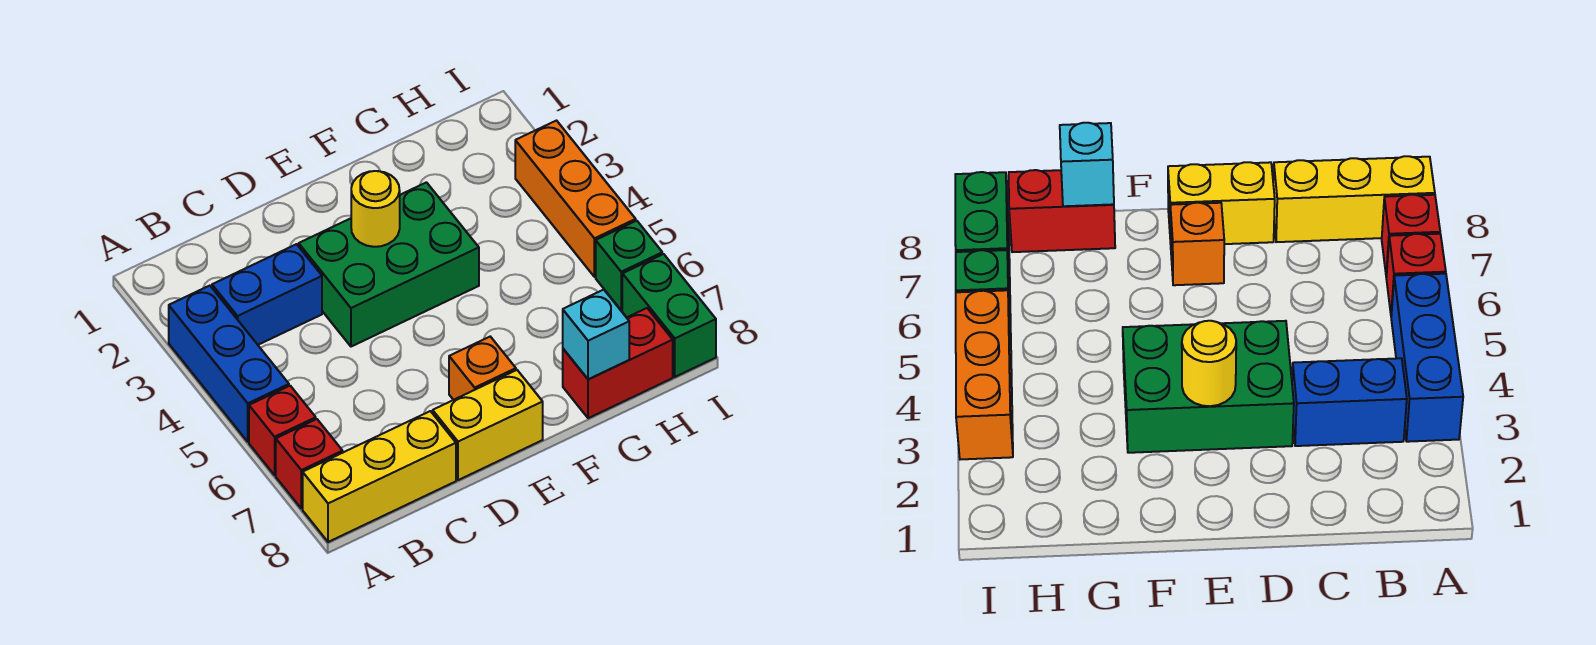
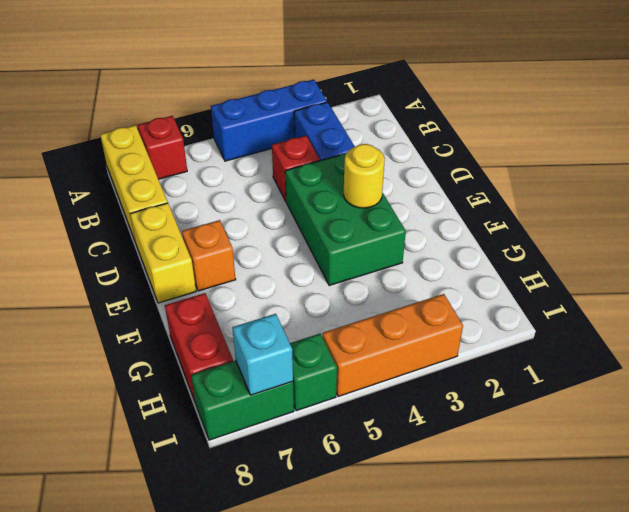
red brick A6 level 1 -> red brick C4 level 1
cyan brick G8 level 2 -> cyan brick I7 level 2

